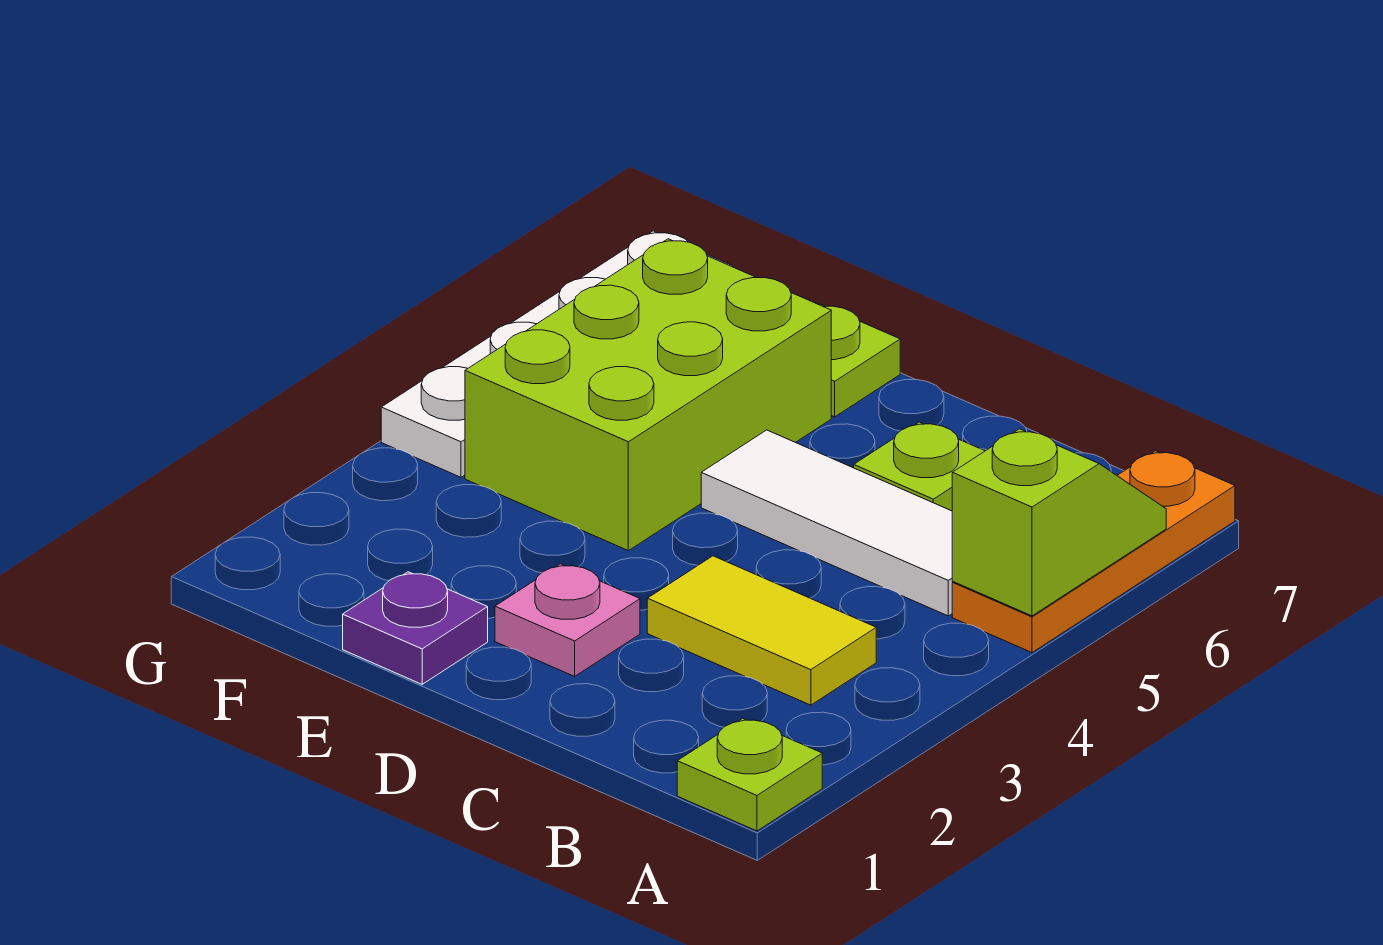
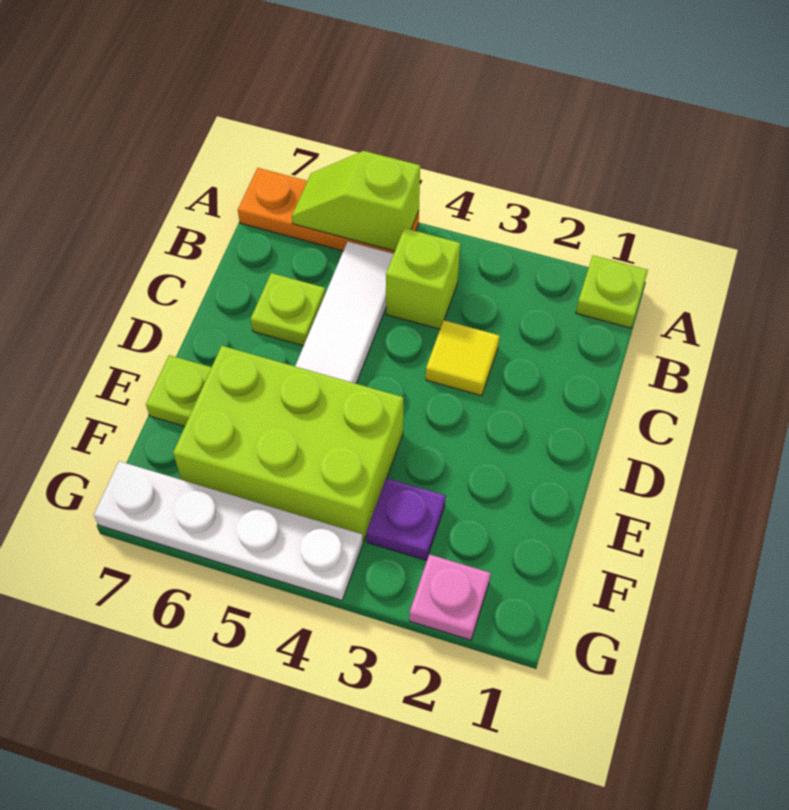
yellow tile B3:C3 level 1 -> yellow tile C3 level 1
none -> lime brick B4 level 1
pink plate D2 level 1 -> pink plate G2 level 1
purple plate E1 level 1 -> purple plate F3 level 1

